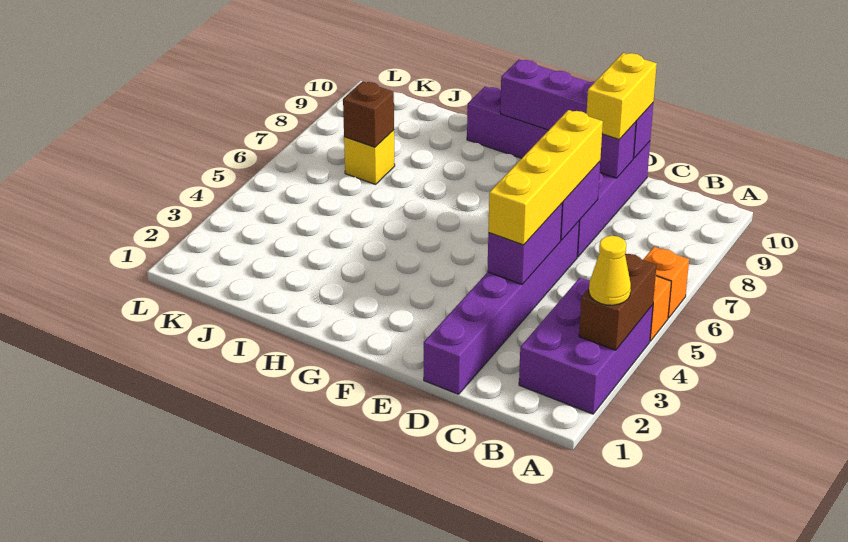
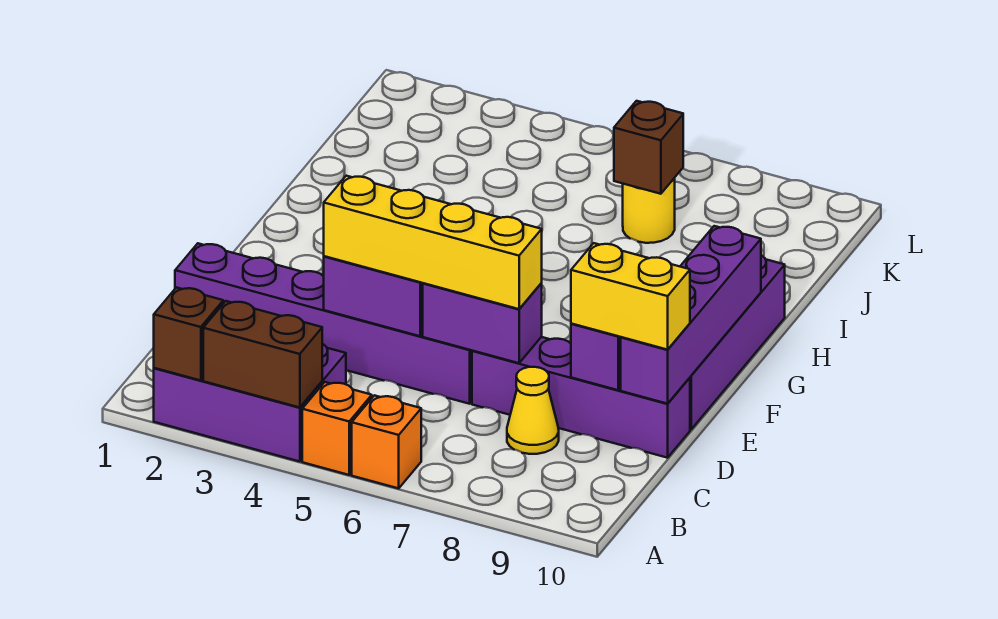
none -> brown brick A2 level 2
yellow cone A3 level 3 -> yellow cone C8 level 1
yellow brick J7 level 1 -> yellow round brick J7 level 1

